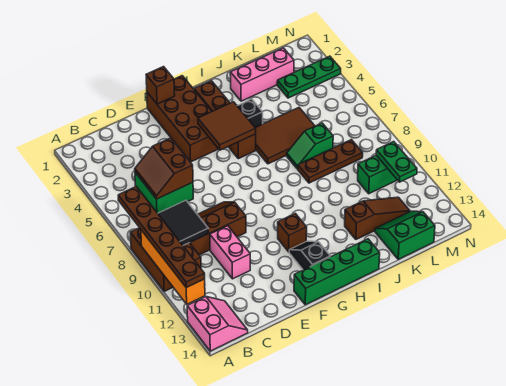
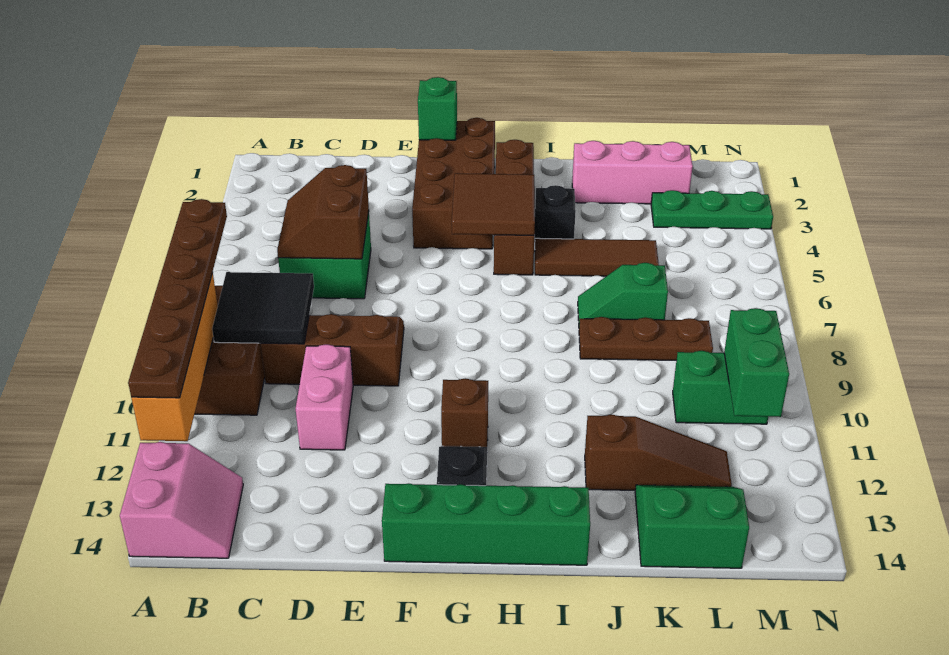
brown brick F1 level 2 -> green brick F1 level 2
brown tile I5:K6 level 1 -> brown tile I5:K5 level 1
green plate M10:M11 level 2 -> green brick M10:M11 level 2

